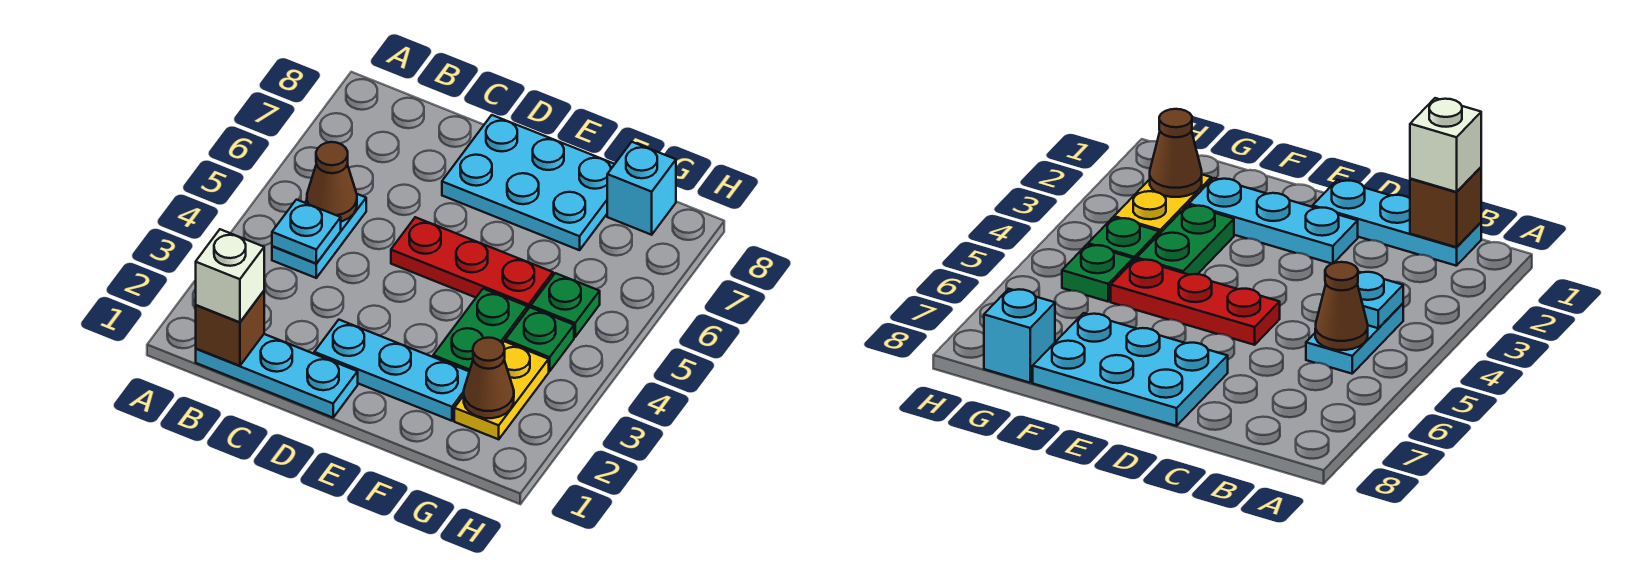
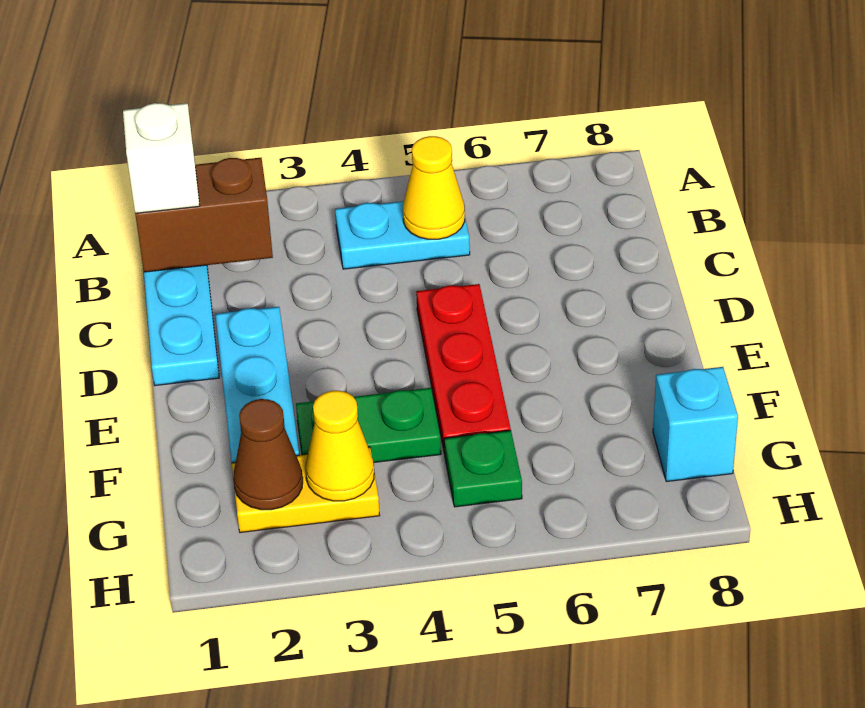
brown brick B1 level 2 -> brown brick B1:B2 level 2
cyan plate B4 level 2 -> none
brown cone B5 level 2 -> yellow cone B5 level 2
cyan plate D7:F8 level 1 -> none
none -> yellow cone G3 level 2
green plate G4 level 1 -> none

